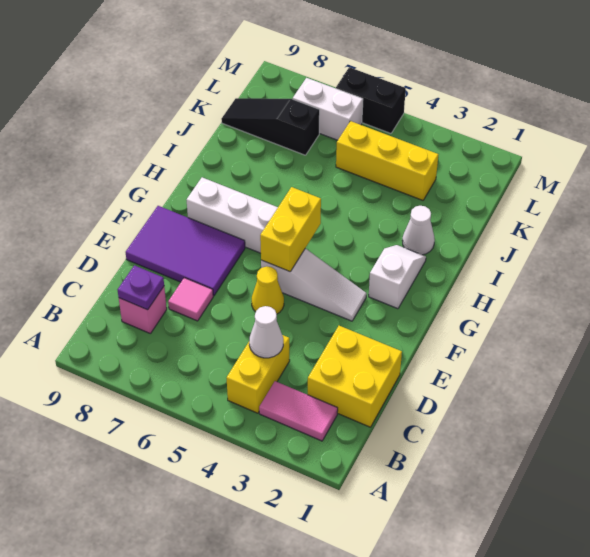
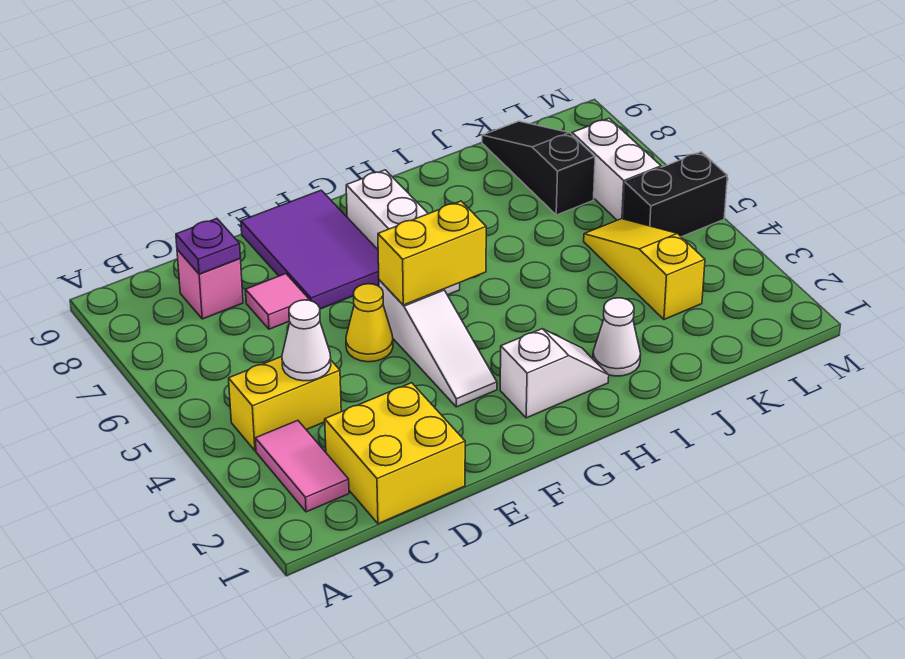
yellow brick K3:K5 level 1 -> yellow slope K3:K5 level 1 top 3
black brick M5:M6 level 1 -> black brick L5:M5 level 1

